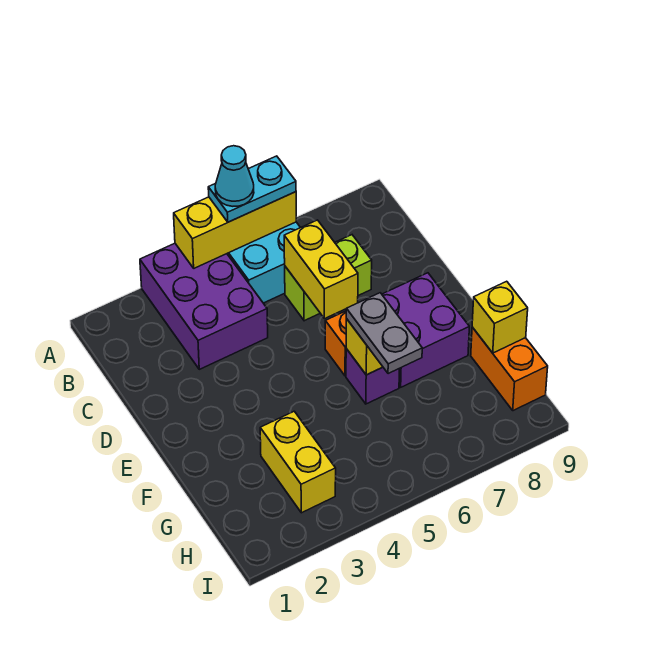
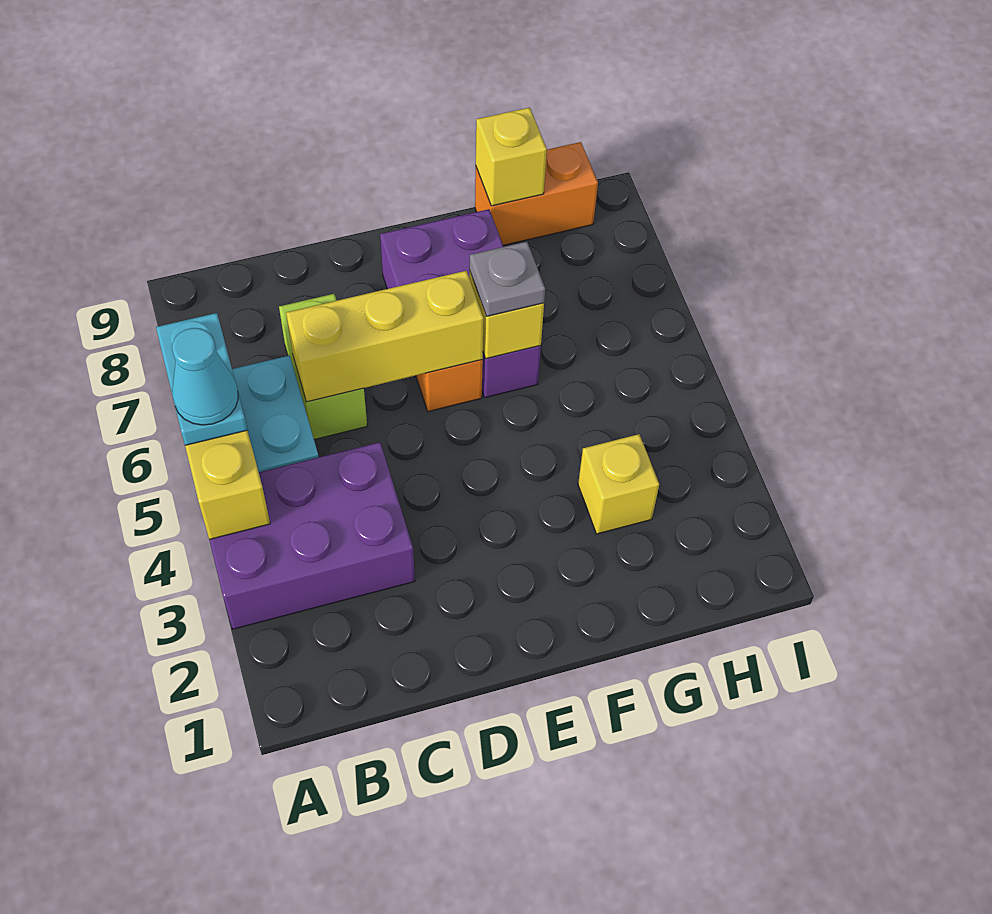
yellow brick C6:D6 level 2 -> yellow brick C6:E6 level 2
grey plate F6:G6 level 3 -> grey plate F6 level 3
yellow brick G3:H3 level 1 -> yellow brick G3 level 1

